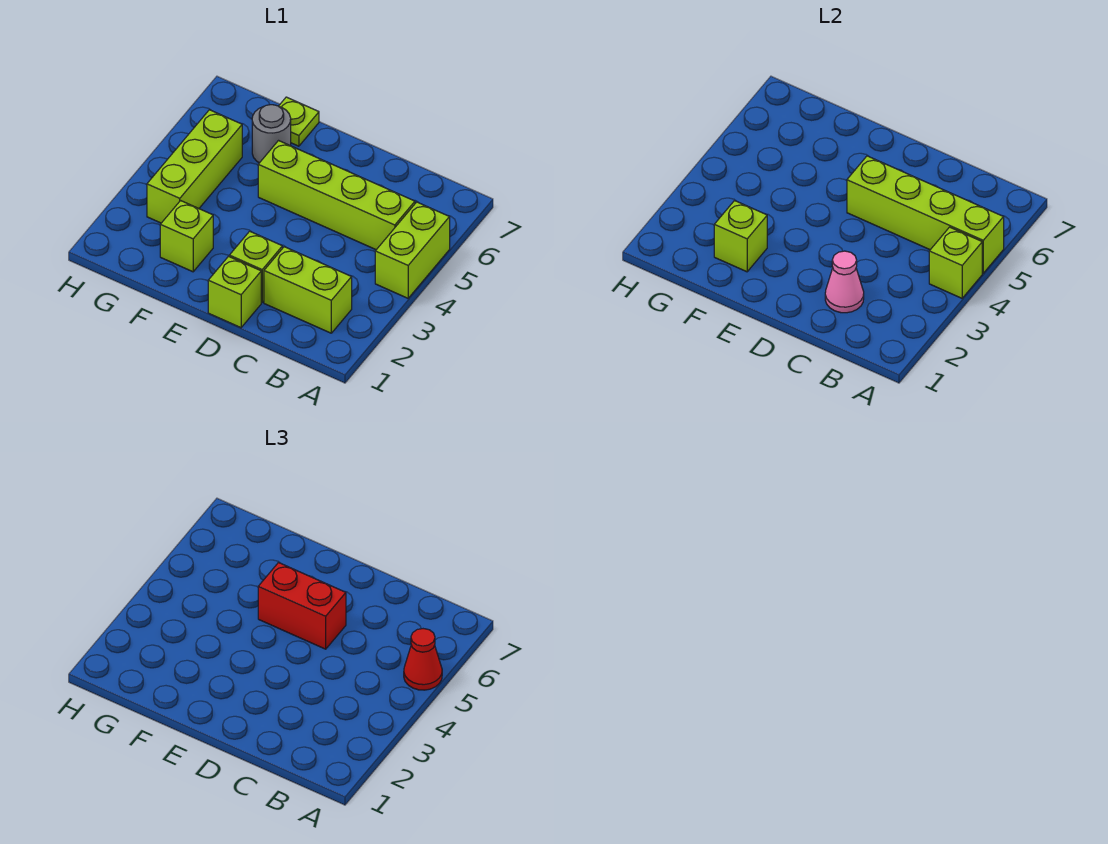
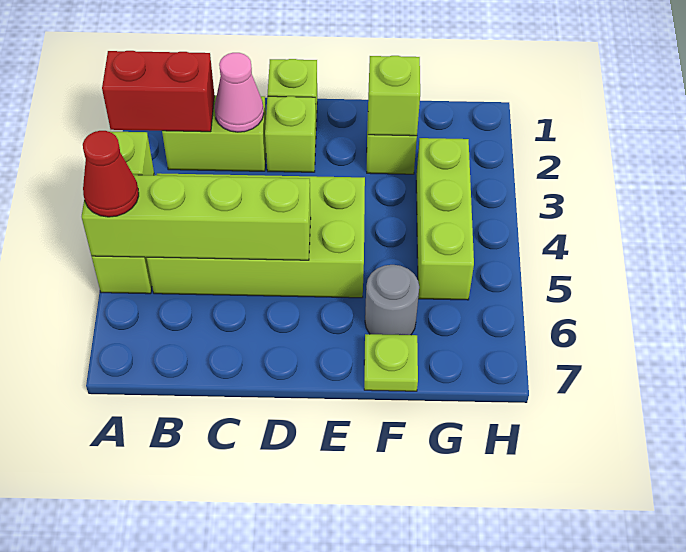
lime brick B5:E5 level 1 -> lime brick B4:E5 level 1
red brick D5:E5 level 3 -> red brick A2:B2 level 2

